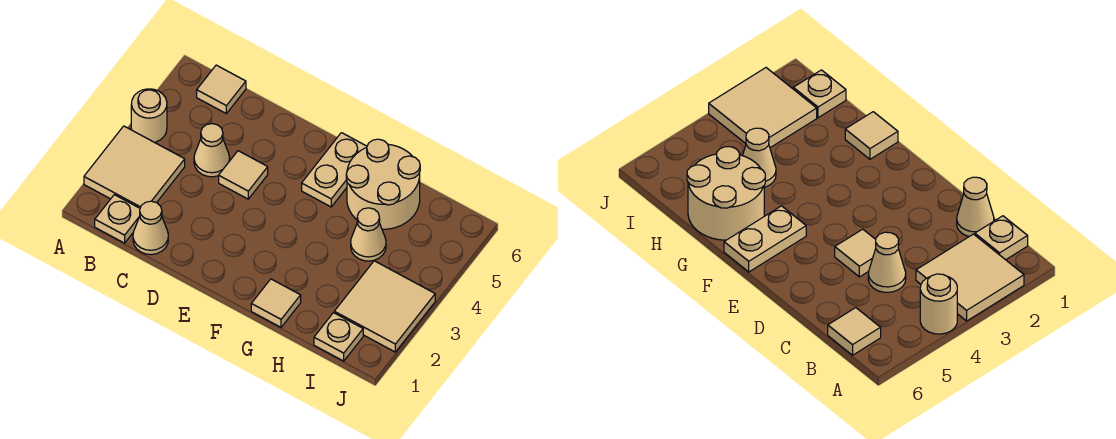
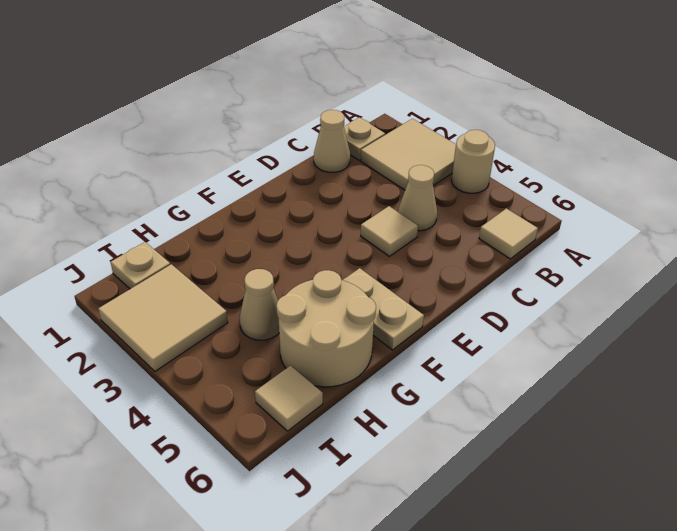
tan tile G1 level 1 -> tan tile I6 level 1

